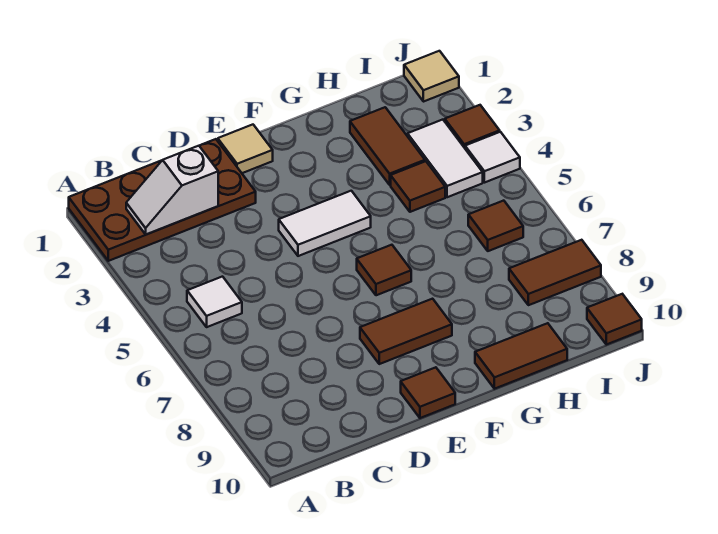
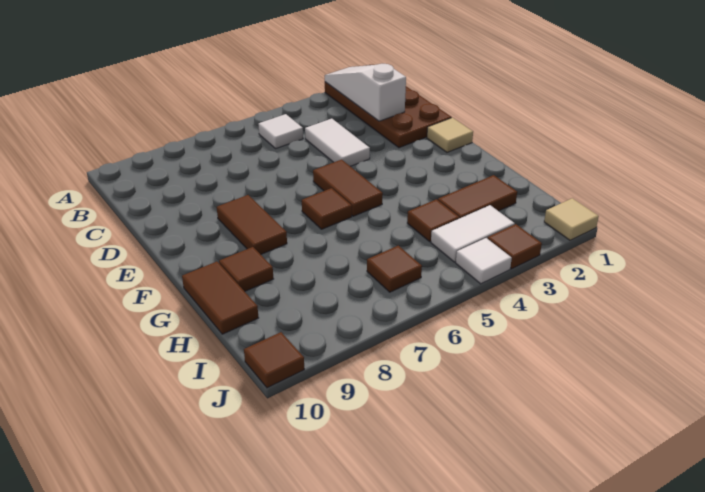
white slope B2:C2 level 2 top C -> white slope A2:C2 level 2 top C
white tile E4:F4 level 1 -> white tile C4:D4 level 1
brown tile E10 level 1 -> brown tile G9 level 1
brown tile I8:J8 level 1 -> brown tile E5:F5 level 1

